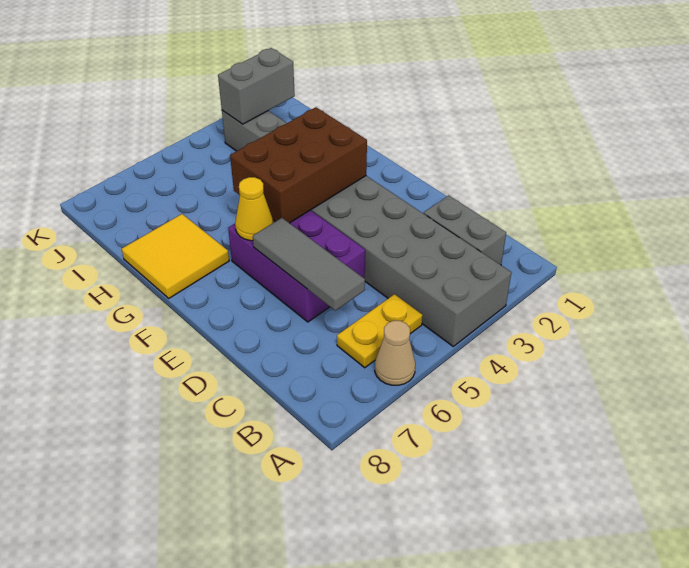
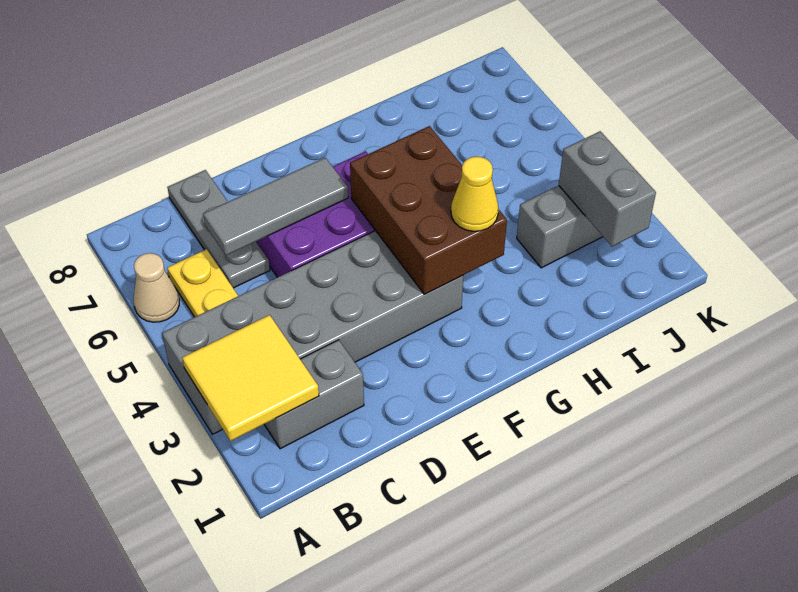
none -> grey plate C6:C8 level 1
yellow cone F6 level 2 -> yellow cone G3 level 3
yellow tile G7:H8 level 1 -> yellow tile A2:B3 level 2

